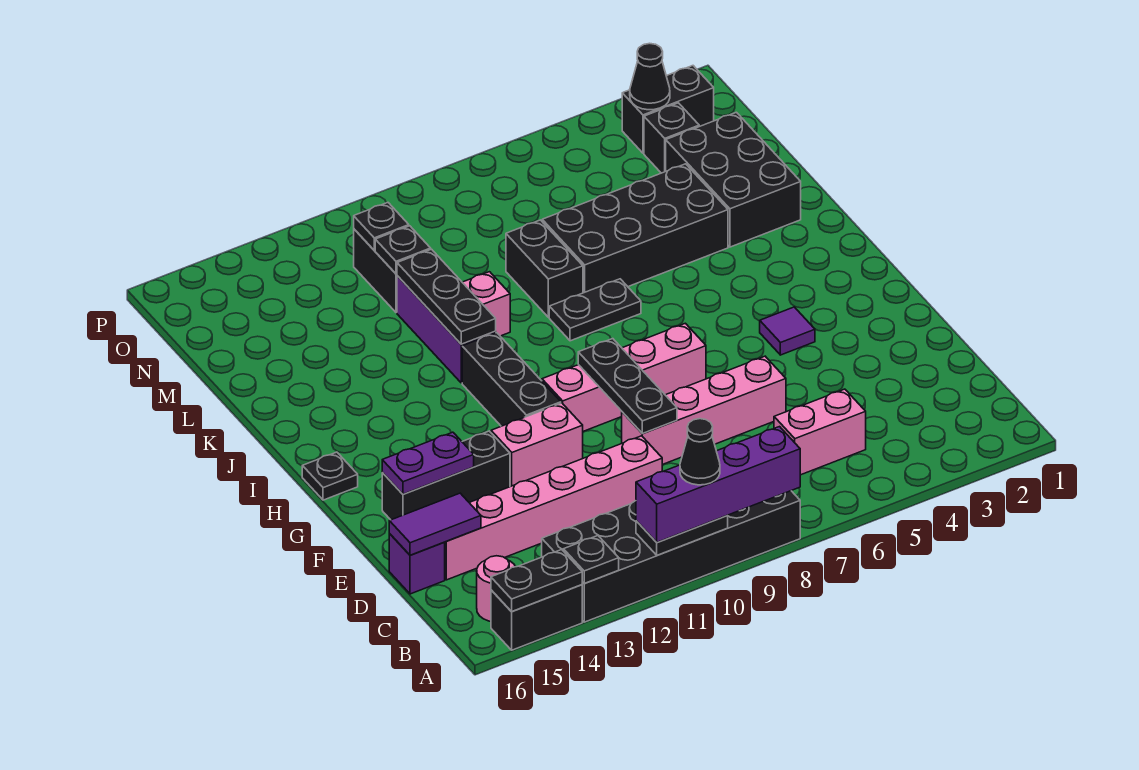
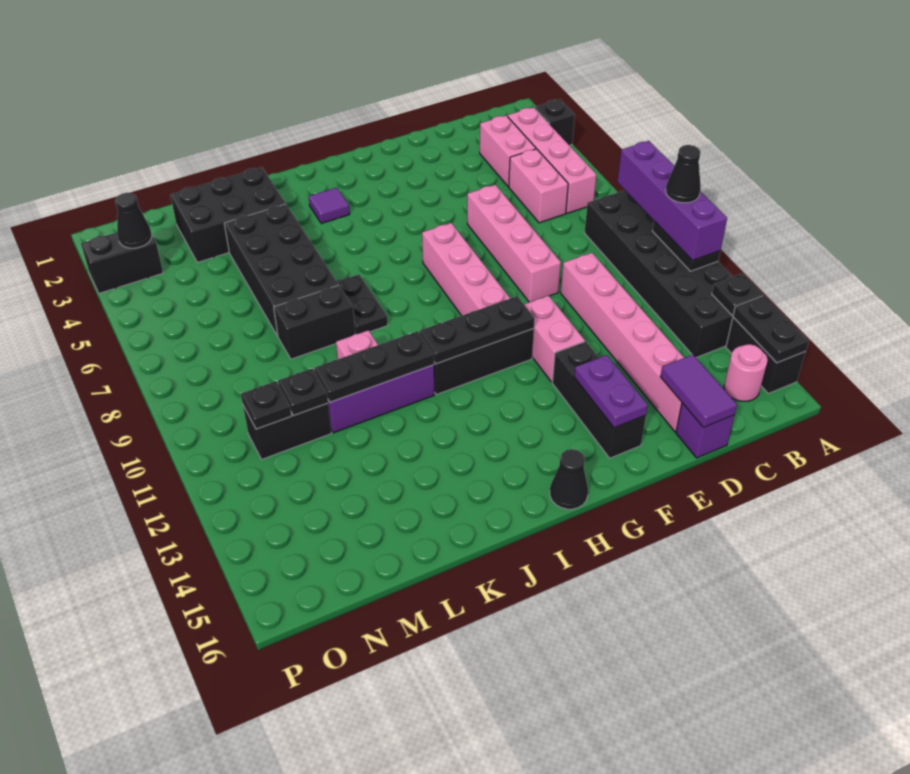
none -> pink brick B3:B6 level 1
none -> pink brick C3:C4 level 1
black plate E9:G9 level 2 -> black plate G11:I11 level 2
purple tile G4 level 1 -> purple tile I3 level 1
black plate H16 level 1 -> black cone H16 level 1
black brick N3 level 1 -> black brick A3 level 1
black brick O2:O3 level 1 -> black brick O3:P3 level 1

